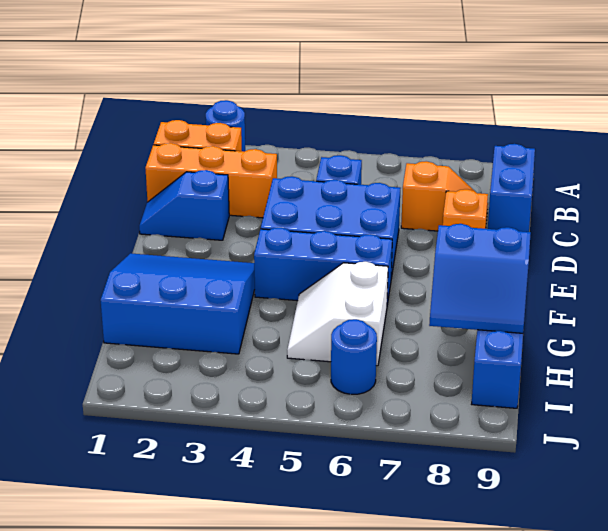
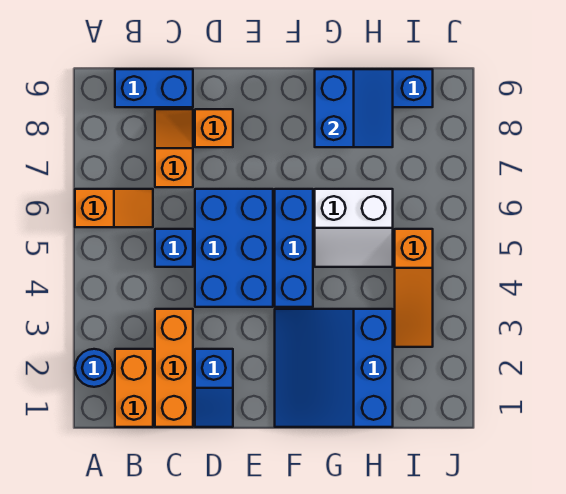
none -> orange slope A6:B6 level 1 top A
none -> orange slope I3:I5 level 1 top 5
blue round brick I6 level 1 -> none

